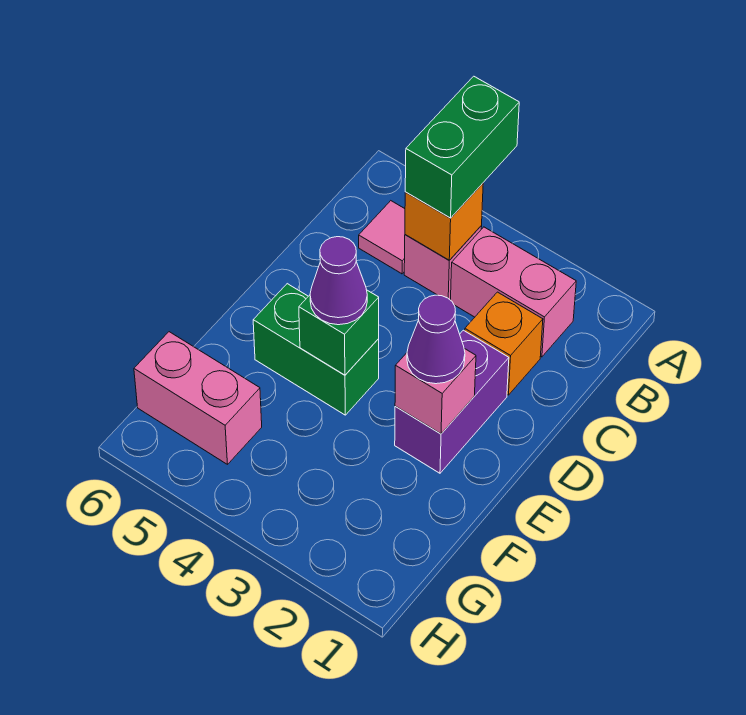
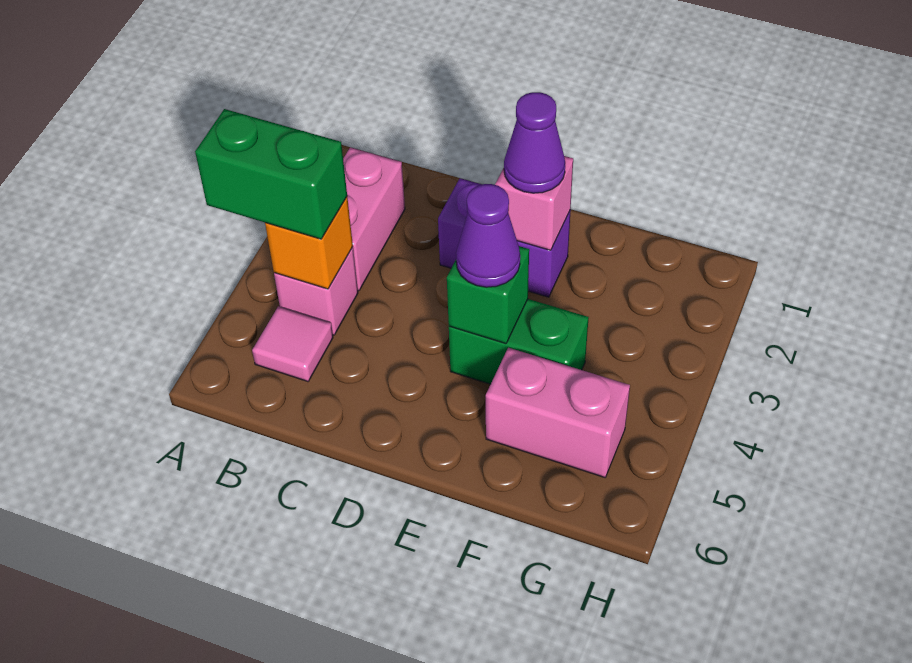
orange brick C2 level 1 -> none
green brick E4:E5 level 1 -> green brick E4:F4 level 1
pink brick G5:G6 level 1 -> pink brick F5:G5 level 1

